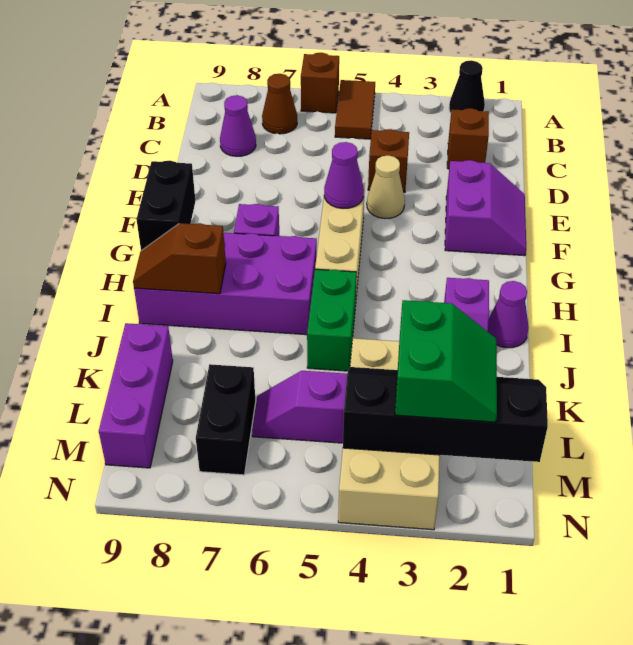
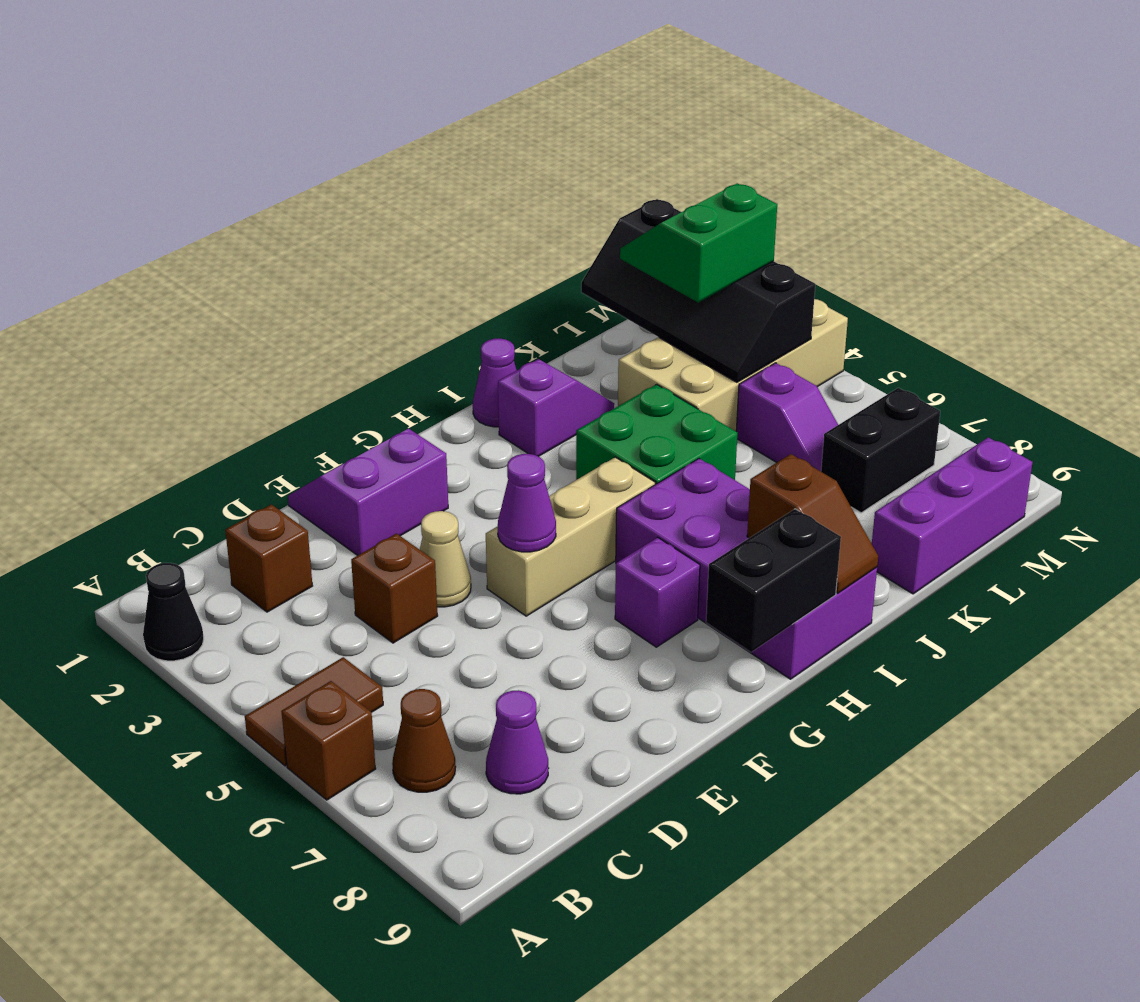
green brick I5:J5 level 1 -> green brick I4:J5 level 1

